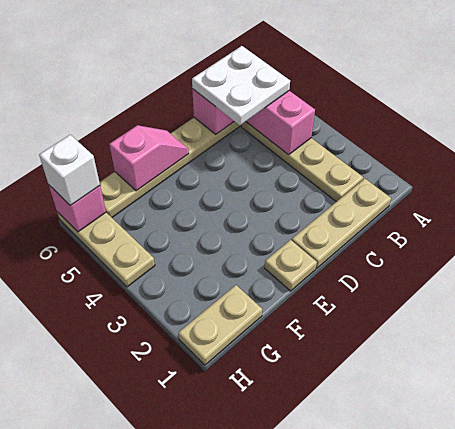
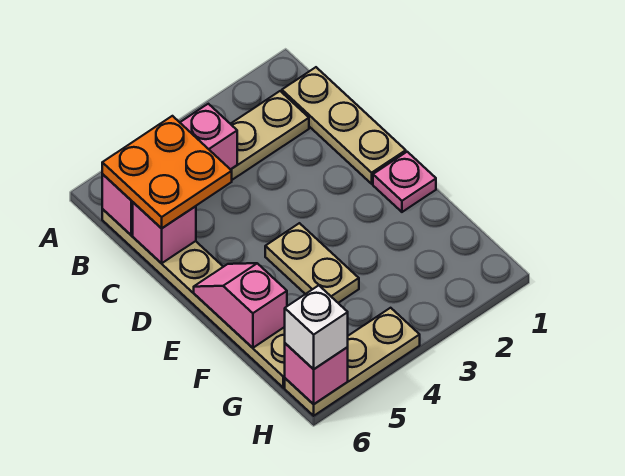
white plate B5:C6 level 3 -> orange plate B5:C6 level 3
tan plate E1 level 1 -> pink plate E1 level 1
tan plate G1:H1 level 1 -> tan plate E4:F4 level 1

